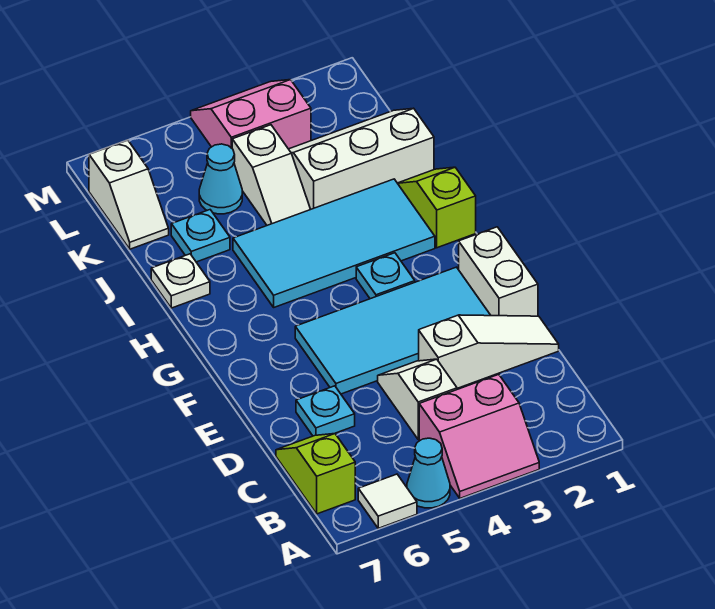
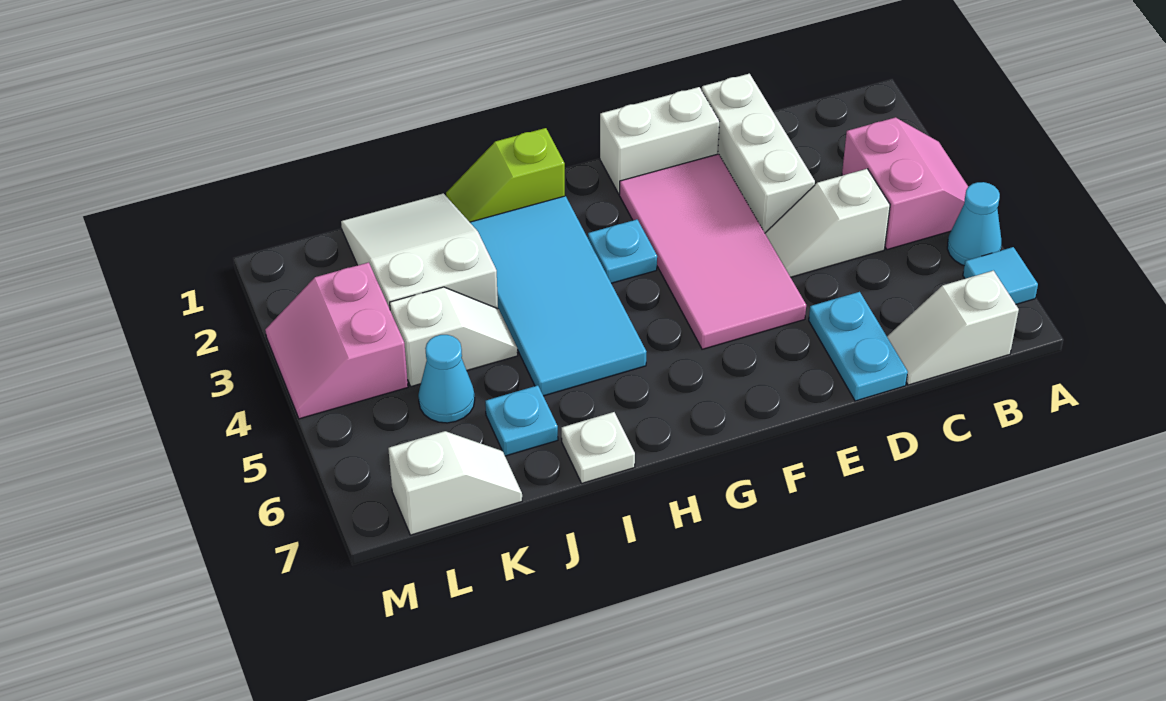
white tile A6 level 1 -> cyan tile A6 level 1
lime slope B7:C7 level 1 top B -> white slope B7:C7 level 1 top B
white slope D1:D3 level 1 top 3 -> white brick D1:D3 level 1
cyan plate D6 level 1 -> cyan plate D6:D7 level 1
cyan tile E2:F5 level 1 -> pink tile E2:F5 level 1
white slope J1:K3 level 1 top J -> white slope J1:K3 level 1 top 3

